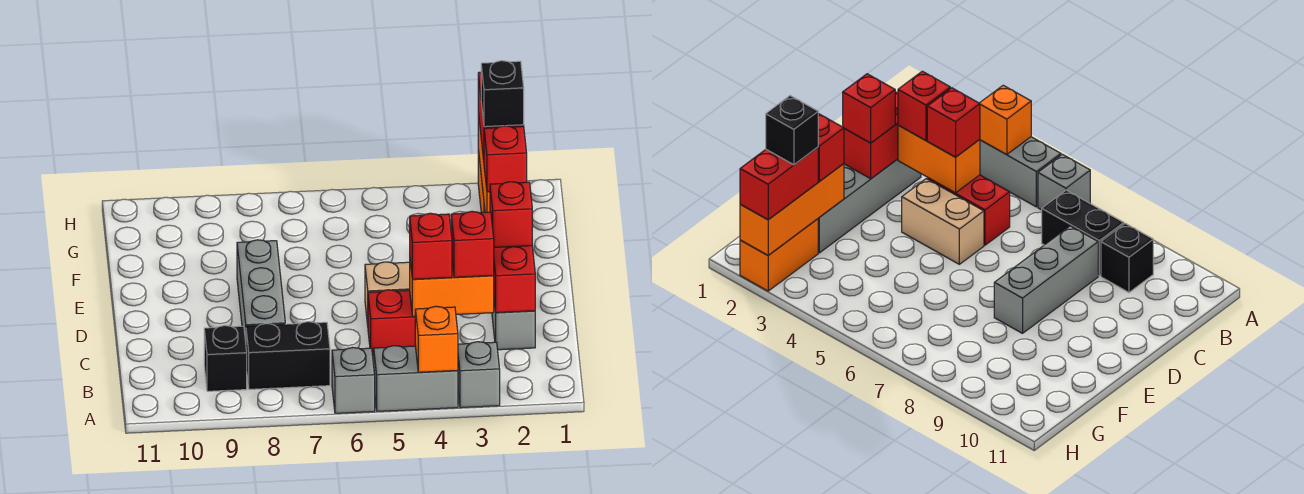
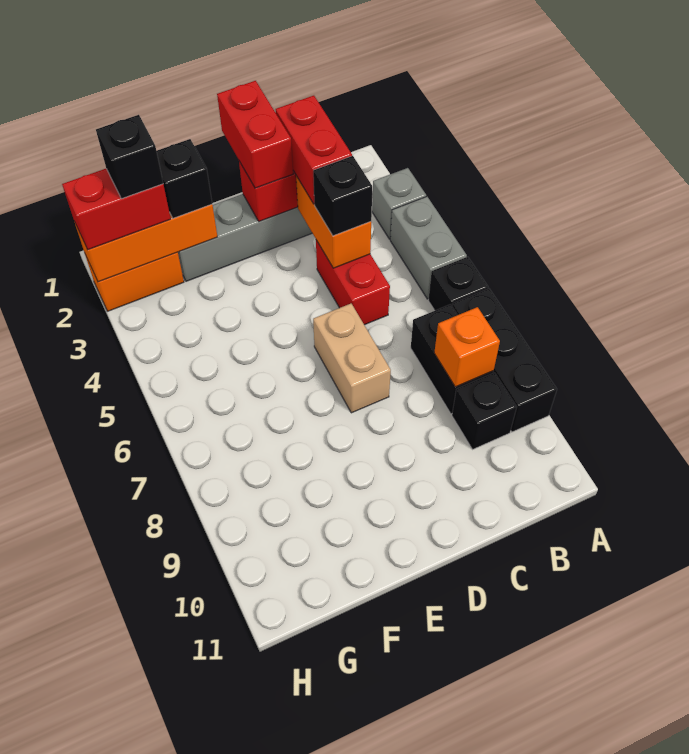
orange brick A4 level 2 -> orange brick B8 level 2
grey brick A6 level 1 -> black brick A6 level 1
none -> black brick A7:A9 level 1
red brick C3 level 3 -> red brick C2:C3 level 3
red brick C4 level 3 -> black brick C4 level 3
grey brick C8:E8 level 1 -> none
red brick D2 level 3 -> red brick D1:D2 level 3
tan brick D4:D5 level 1 -> tan brick D6:D7 level 1
red brick F2 level 3 -> black brick F2 level 3

